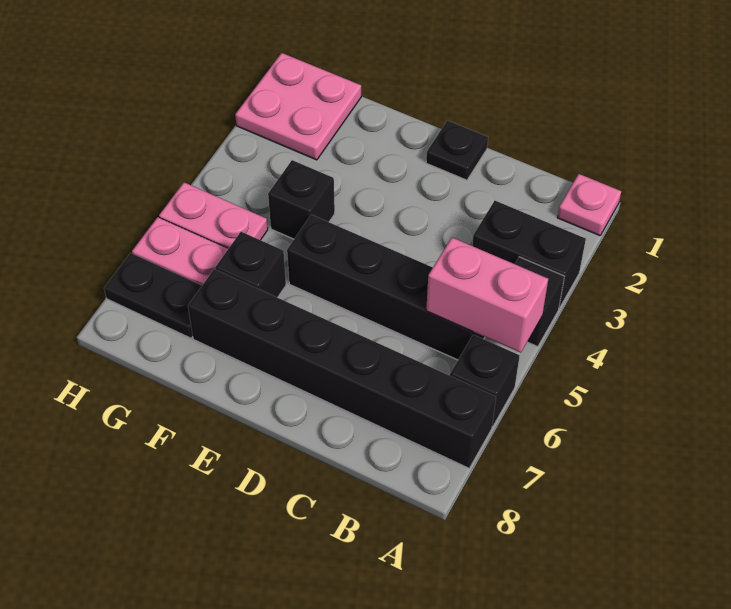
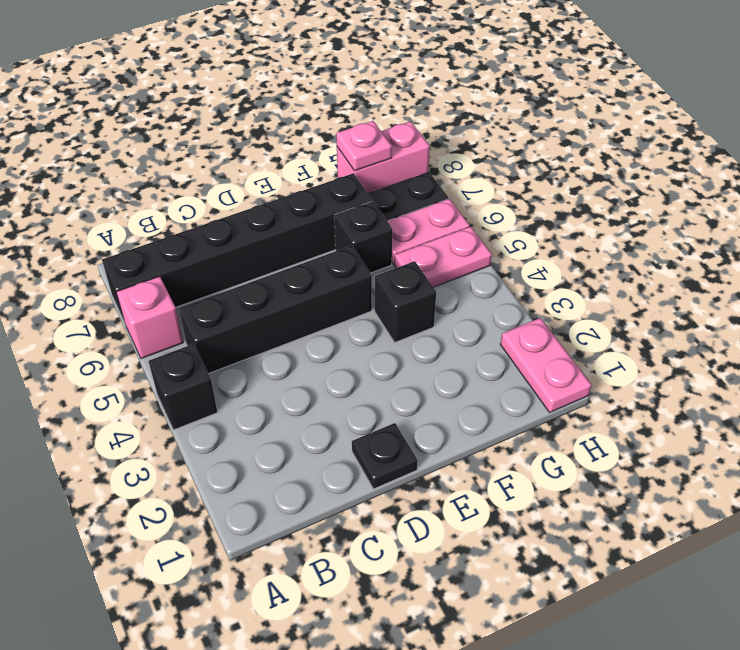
pink plate A1 level 1 -> pink plate G8 level 2
black brick A3:B3 level 1 -> none
pink brick A5:B5 level 2 -> pink brick G8:H8 level 1
black brick A6 level 1 -> pink brick A6 level 1
pink plate G1:H2 level 1 -> pink plate H1:H2 level 1

